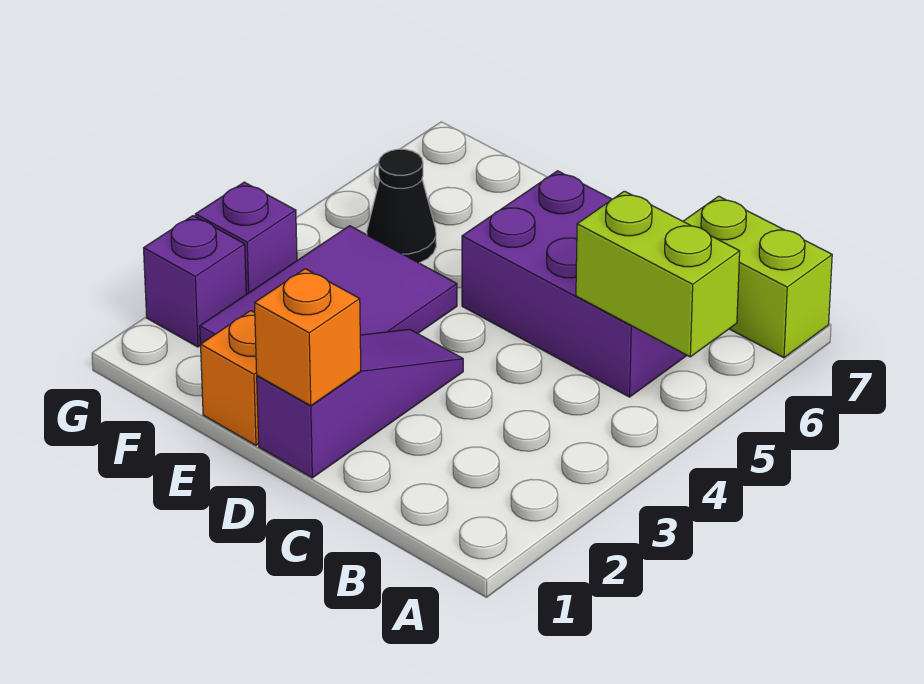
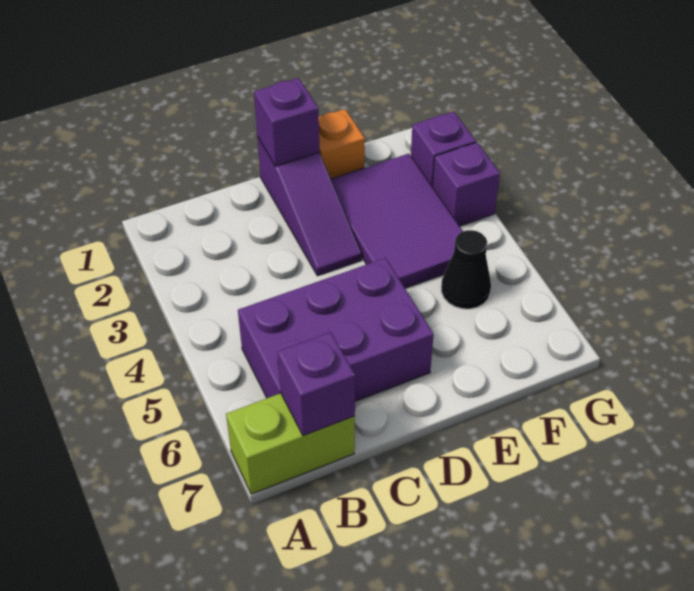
lime brick A5:B5 level 2 -> none
none -> purple brick B7 level 2
orange brick D1 level 2 -> purple brick D1 level 2

